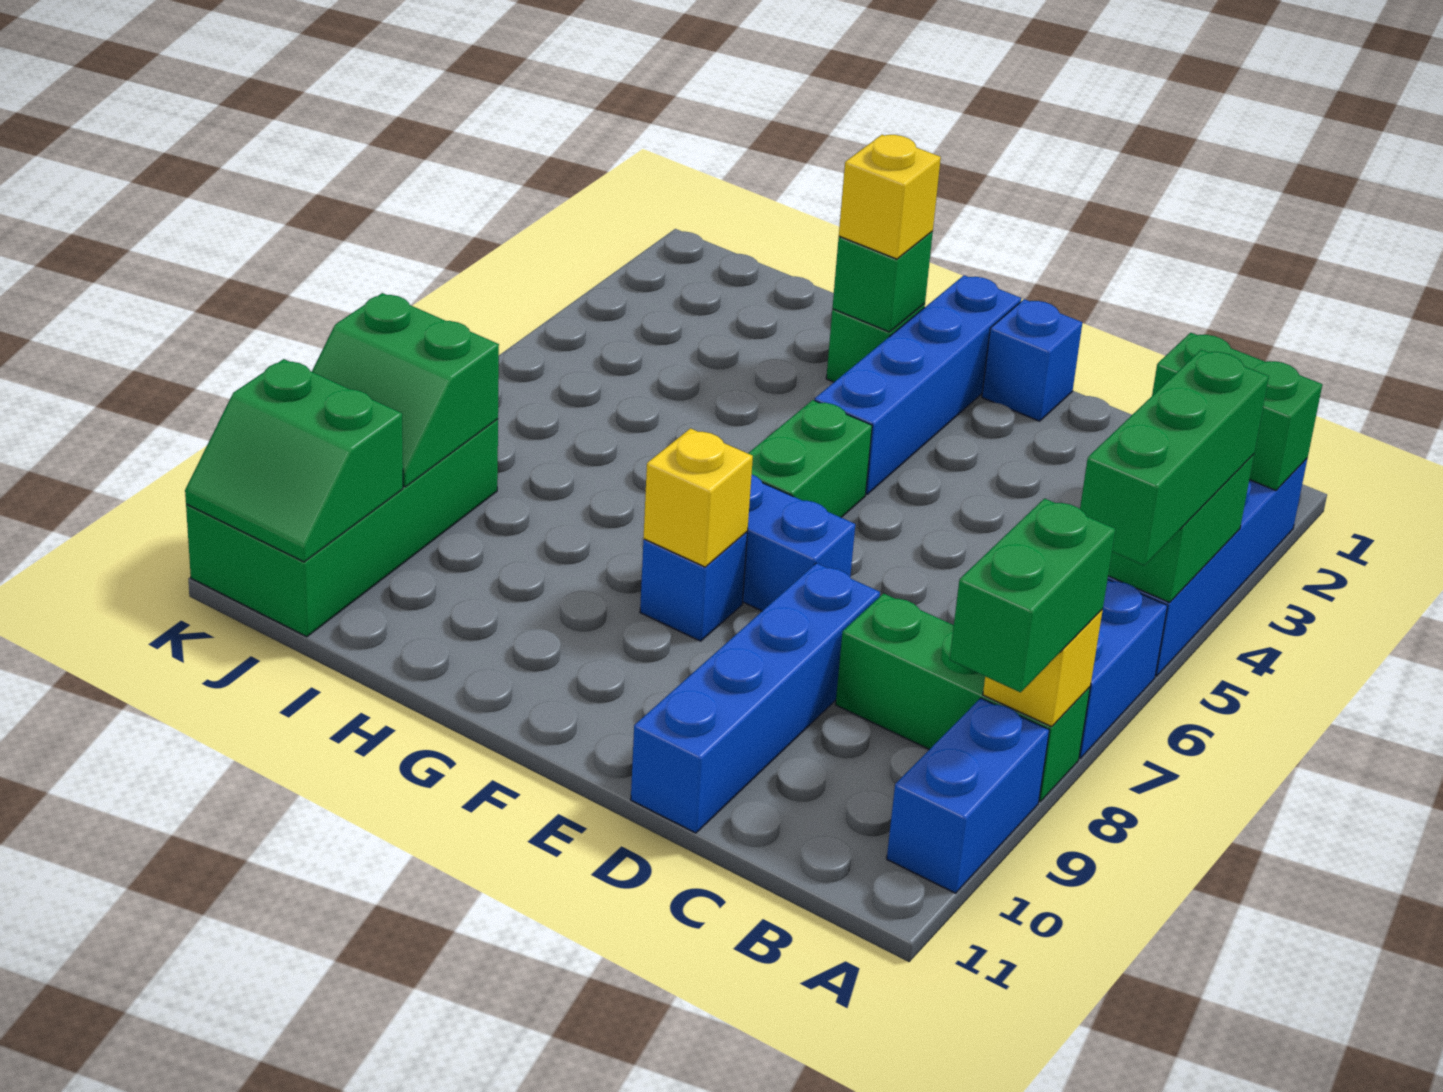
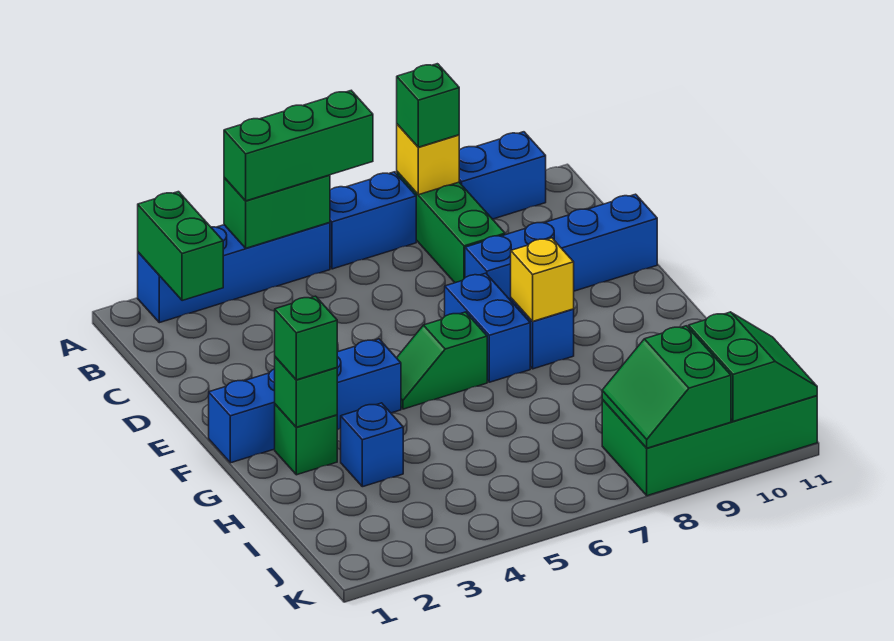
green brick A8:A9 level 3 -> green brick A8 level 3
blue brick E1 level 1 -> blue brick H3 level 1
green brick F5:F6 level 1 -> green slope F5:F6 level 1 top 6
yellow brick G2 level 3 -> green brick G2 level 3
green slope J8:K9 level 2 top 8 -> green slope J8:K9 level 2 top 9

